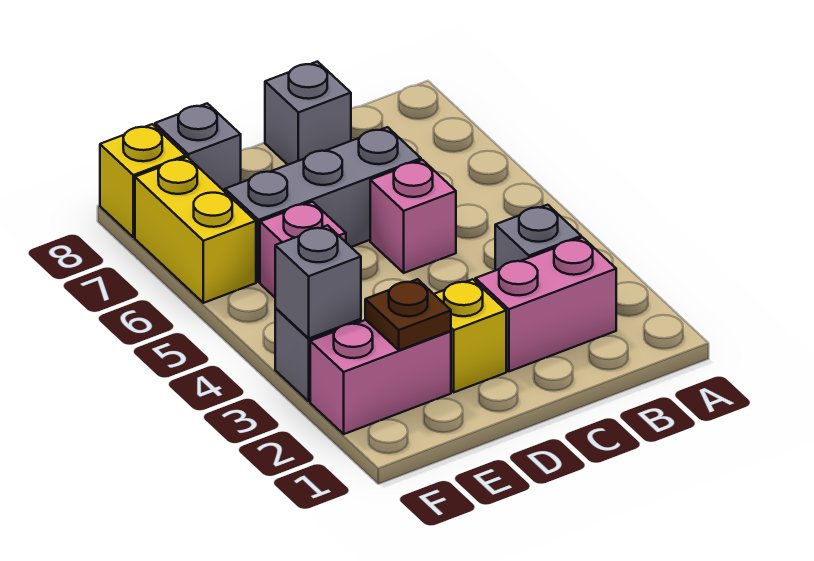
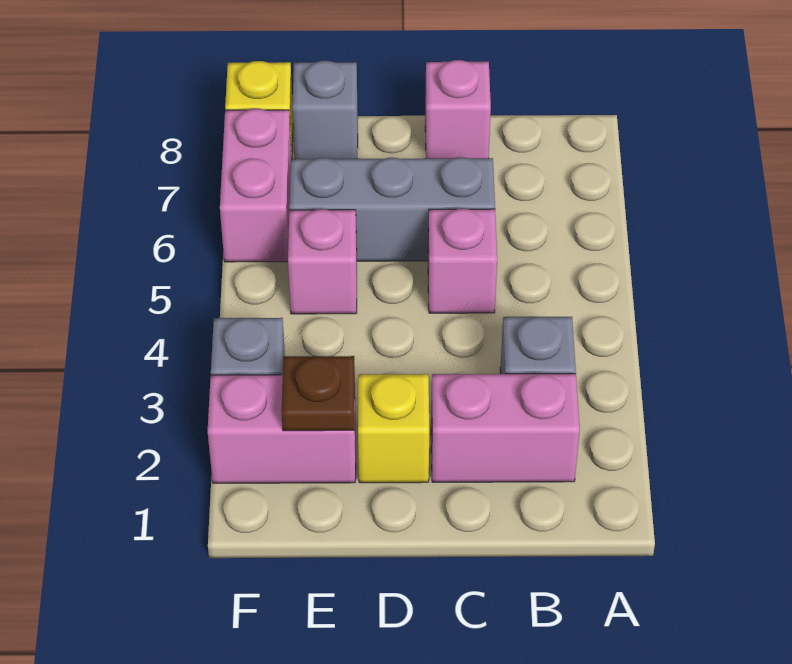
grey brick C8 level 1 -> pink brick C8 level 1
grey brick F3 level 2 -> none
yellow brick F6:F7 level 1 -> pink brick F6:F7 level 1

